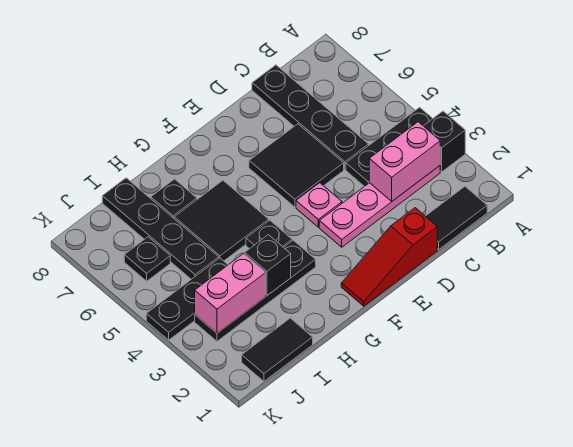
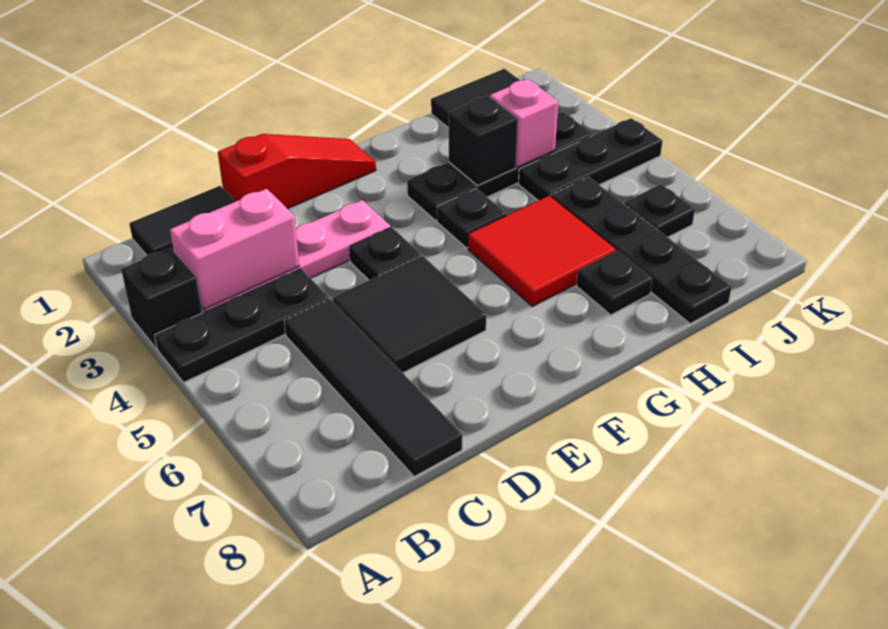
black plate C5:C8 level 1 -> black tile C5:C8 level 1
pink plate E4 level 1 -> black plate E4 level 1
black tile G5:H6 level 1 -> red tile G5:H6 level 1
pink brick I3:J3 level 2 -> pink brick I3 level 2

